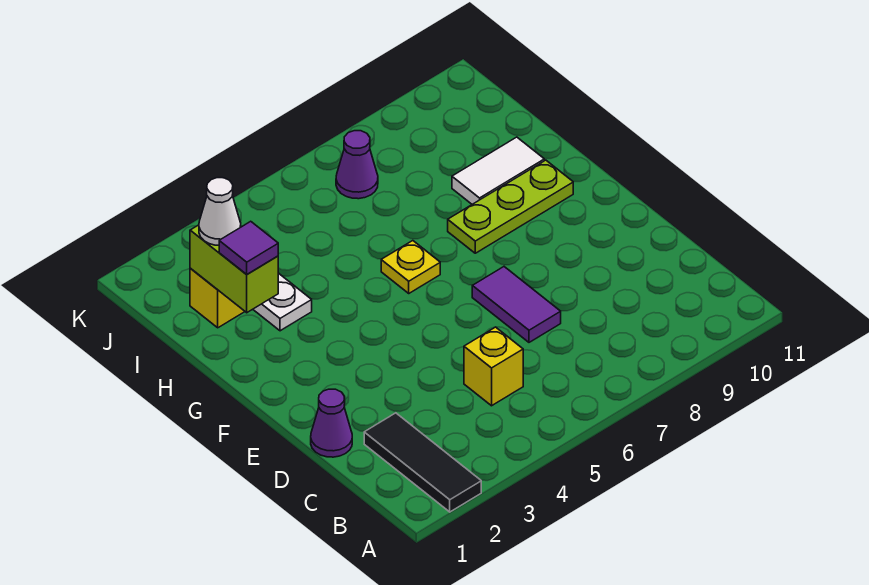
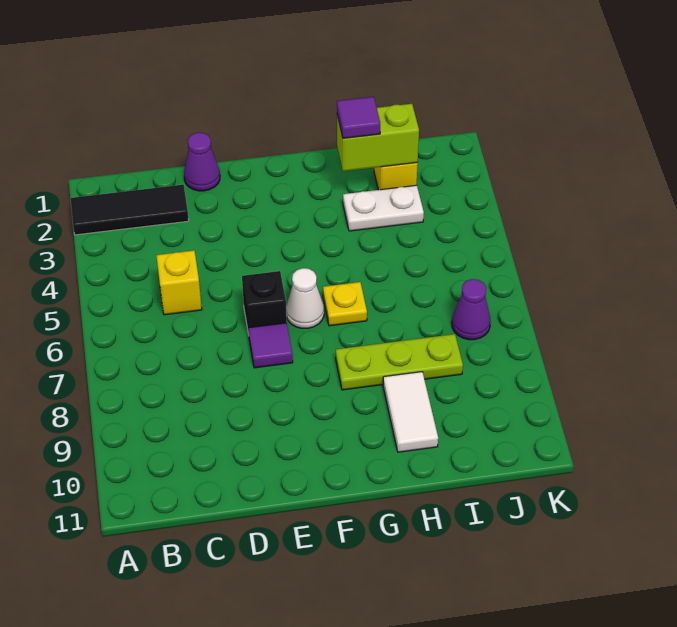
purple tile D7:E7 level 1 -> purple tile E7 level 1
none -> black brick E6 level 1
lime plate G8:G10 level 1 -> lime plate G8:I8 level 1
white cone I2 level 3 -> white cone F6 level 1

